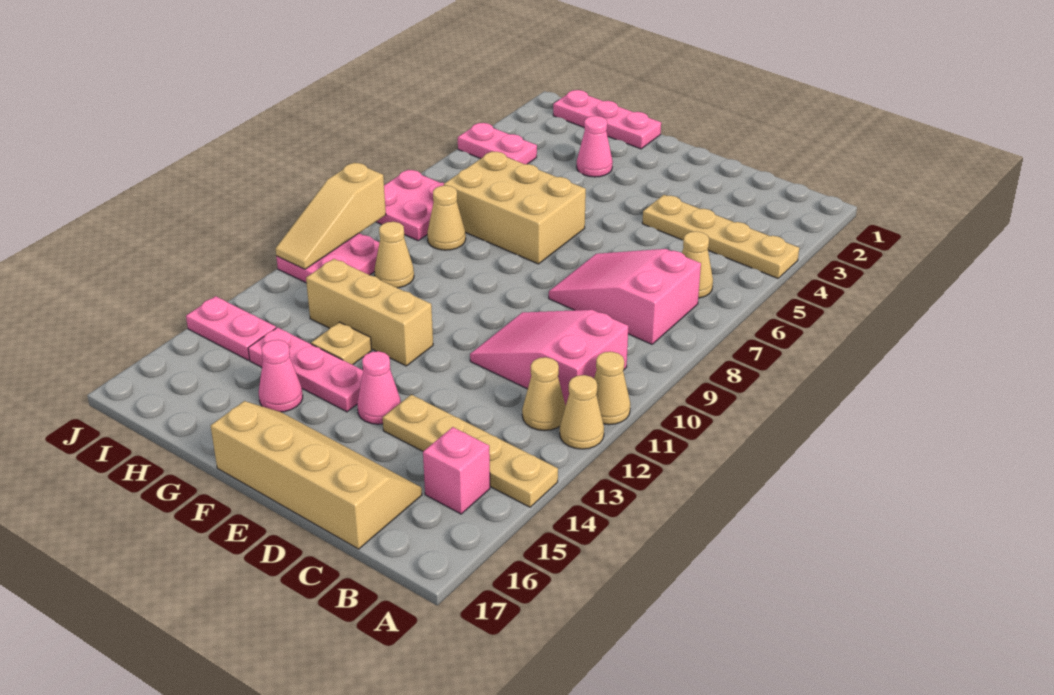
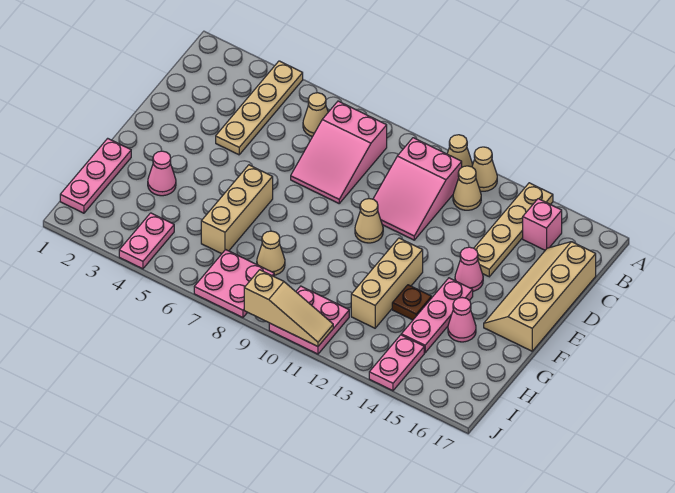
tan brick F6:H7 level 1 -> tan brick F6:H6 level 1
tan plate G13 level 1 -> brown plate G13 level 1
tan cone H10 level 1 -> tan cone E10 level 1

